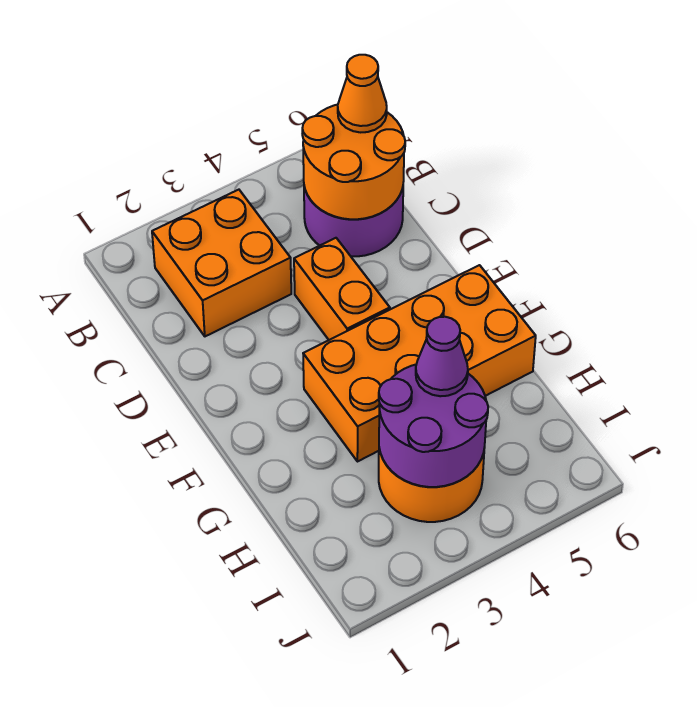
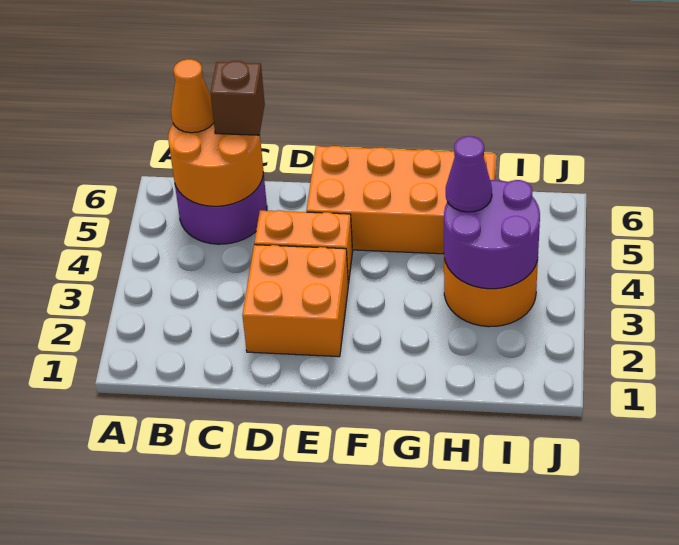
orange brick B2:C3 level 1 -> orange brick D2:E3 level 1
none -> brown brick C6 level 3
orange brick F3:G6 level 1 -> orange brick E5:H6 level 1

